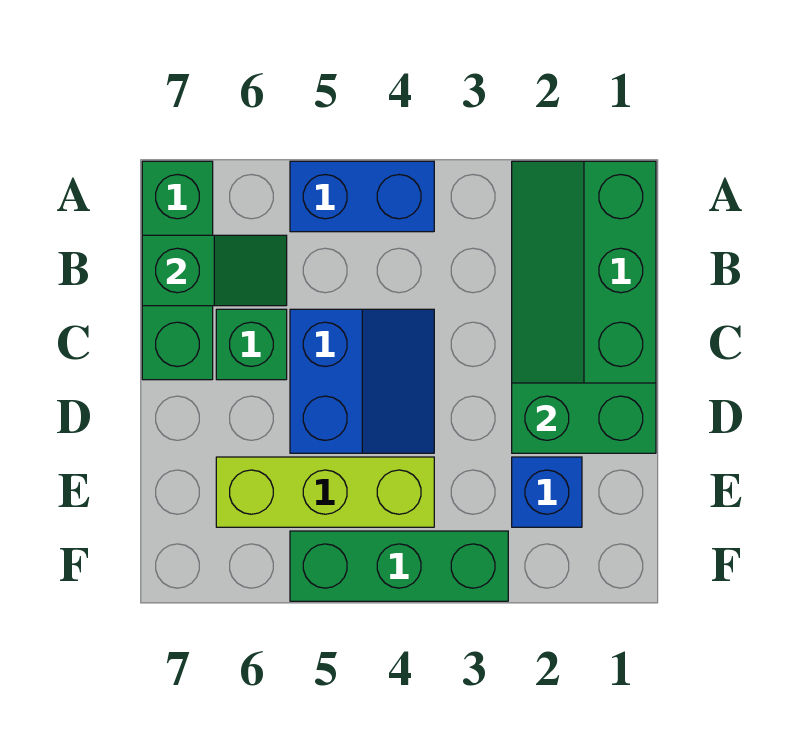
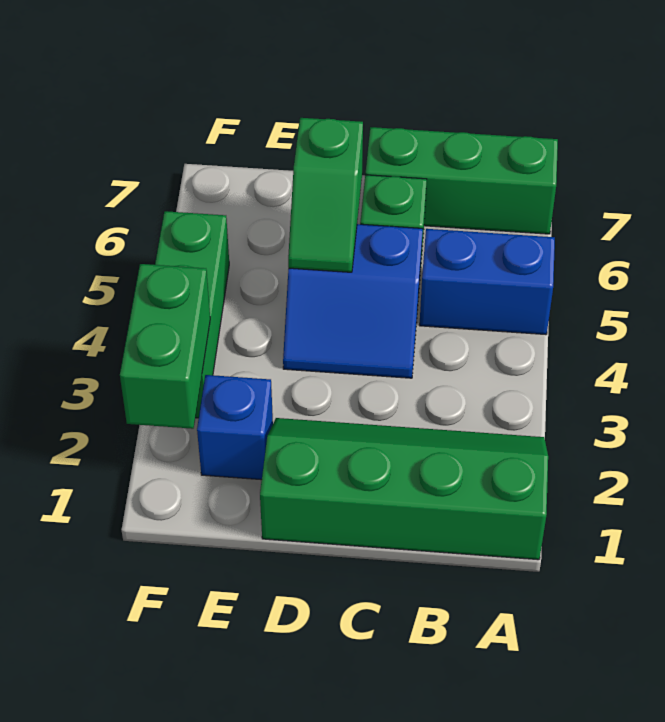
blue brick A4:A5 level 1 -> blue brick A5:B5 level 1
green slope B6:B7 level 2 top 7 -> green slope D5:D6 level 2 top 6
green brick D1:D2 level 2 -> green brick F2:F3 level 2
lime brick E4:E6 level 1 -> none

